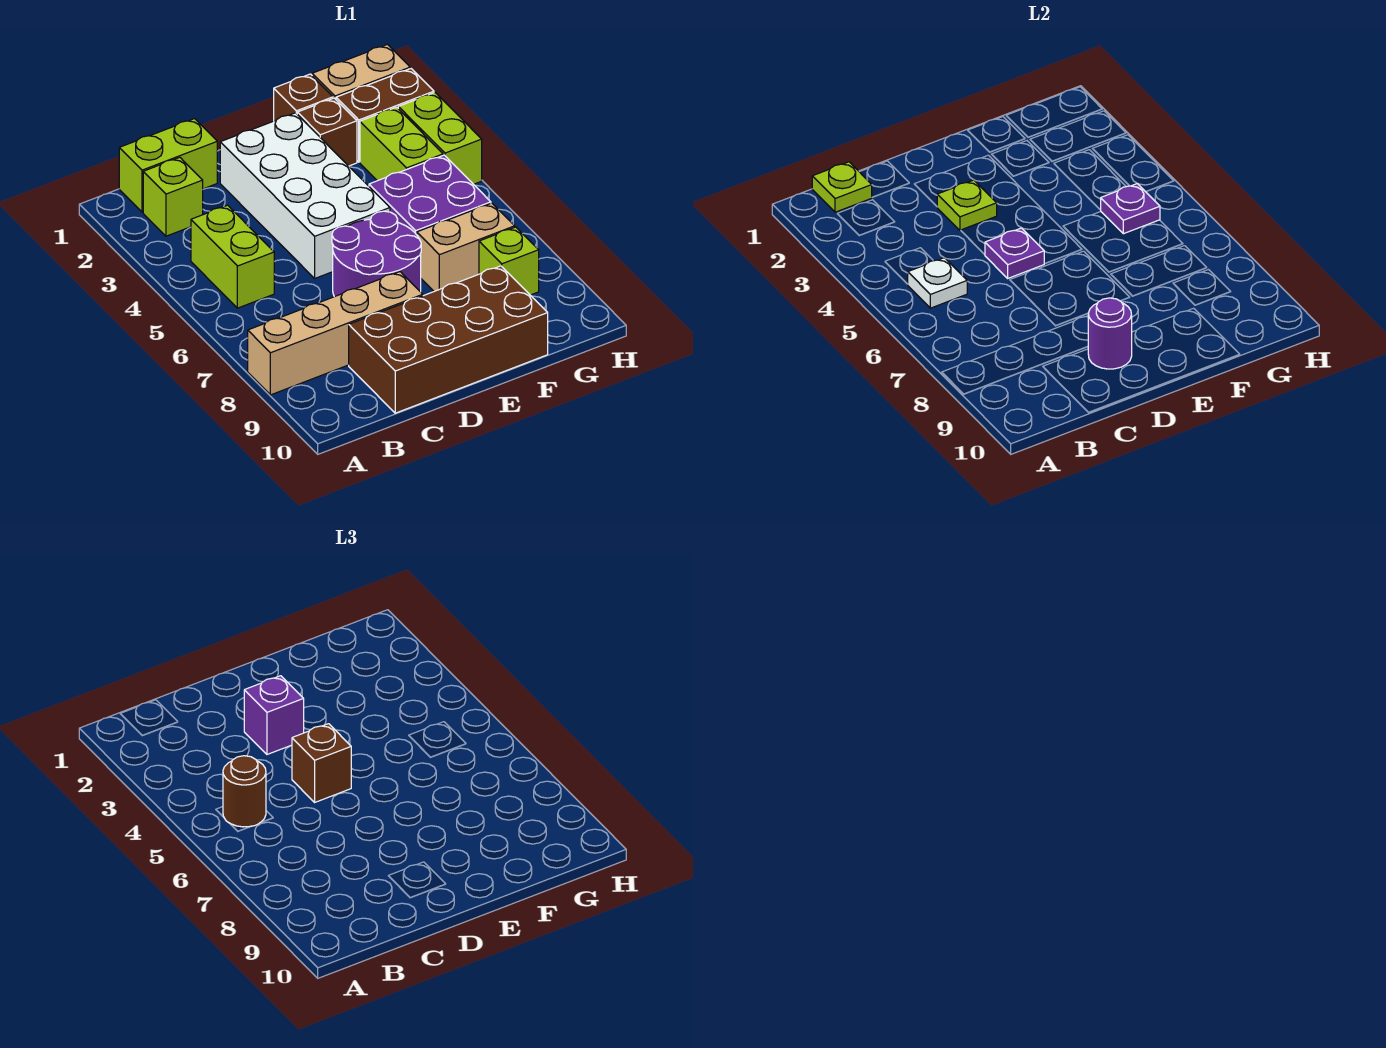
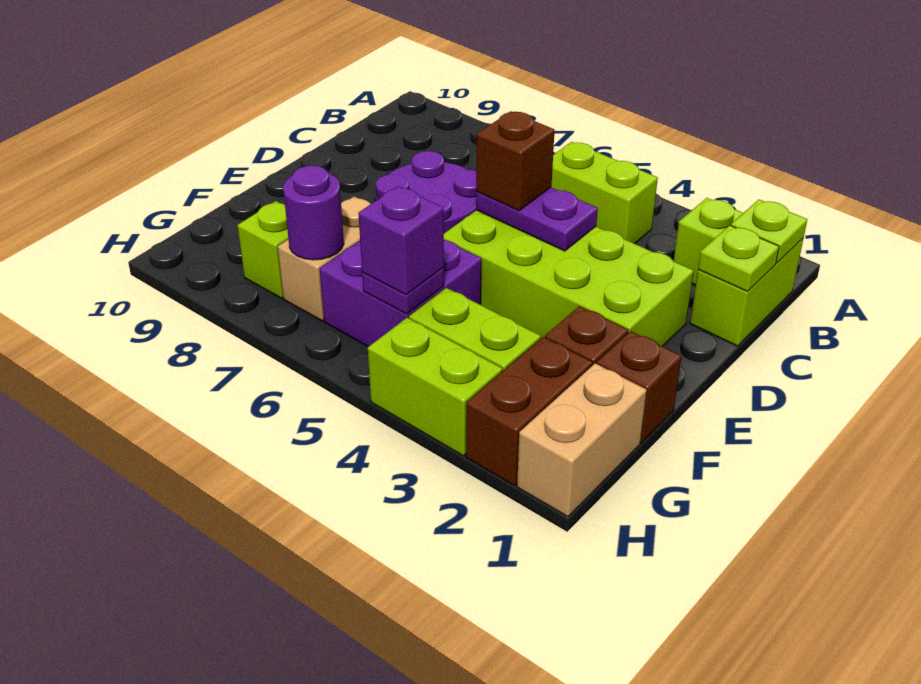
tan brick A8:D8 level 1 -> none
white plate B5 level 2 -> none
brown round brick B5 level 3 -> none
brown brick C9:F10 level 1 -> none
white brick D2:E5 level 1 -> lime brick D2:E5 level 1
lime plate D3 level 2 -> lime plate C1 level 2
purple brick D3 level 3 -> purple brick G5 level 3
purple plate D5 level 2 -> purple plate D4:D5 level 2
purple round brick D9 level 2 -> purple round brick G7 level 2

